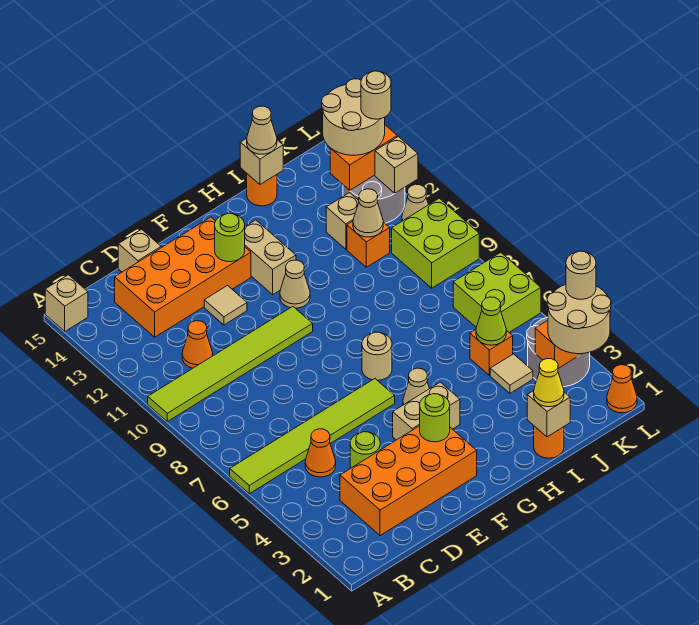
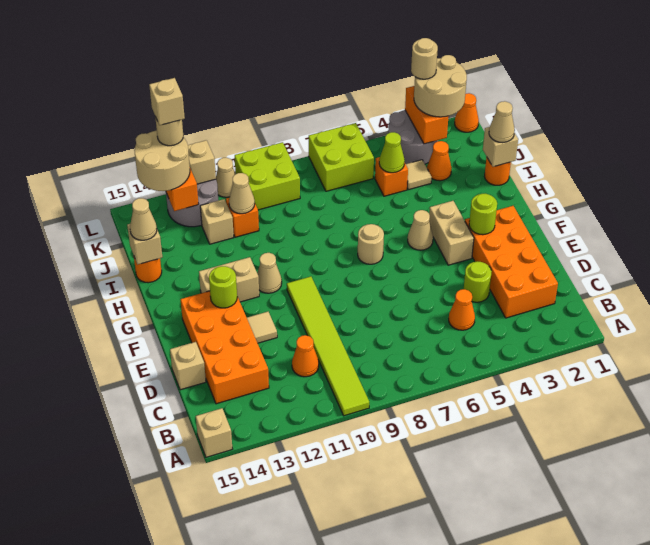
lime tile A6:F6 level 1 -> none
yellow cone I1 level 3 -> tan cone I1 level 3
none -> orange cone J3 level 1
none -> tan brick L13 level 5

